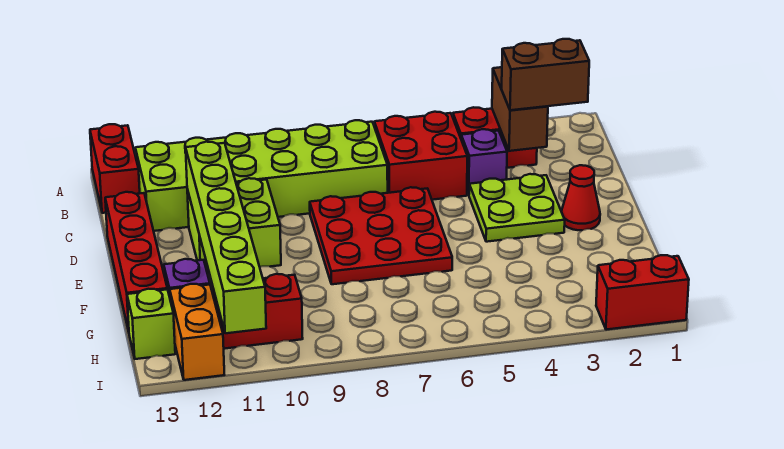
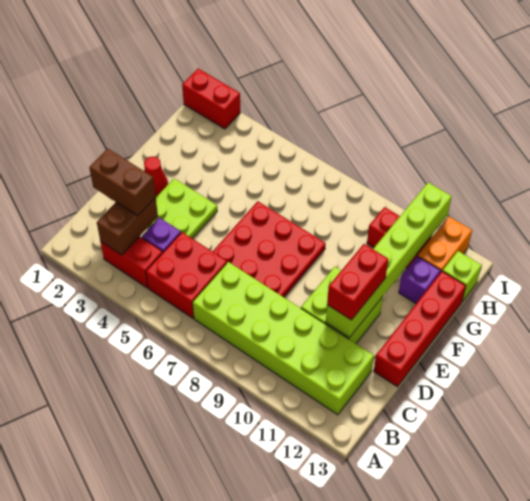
red brick A13:B13 level 1 -> red brick D11:E11 level 3

